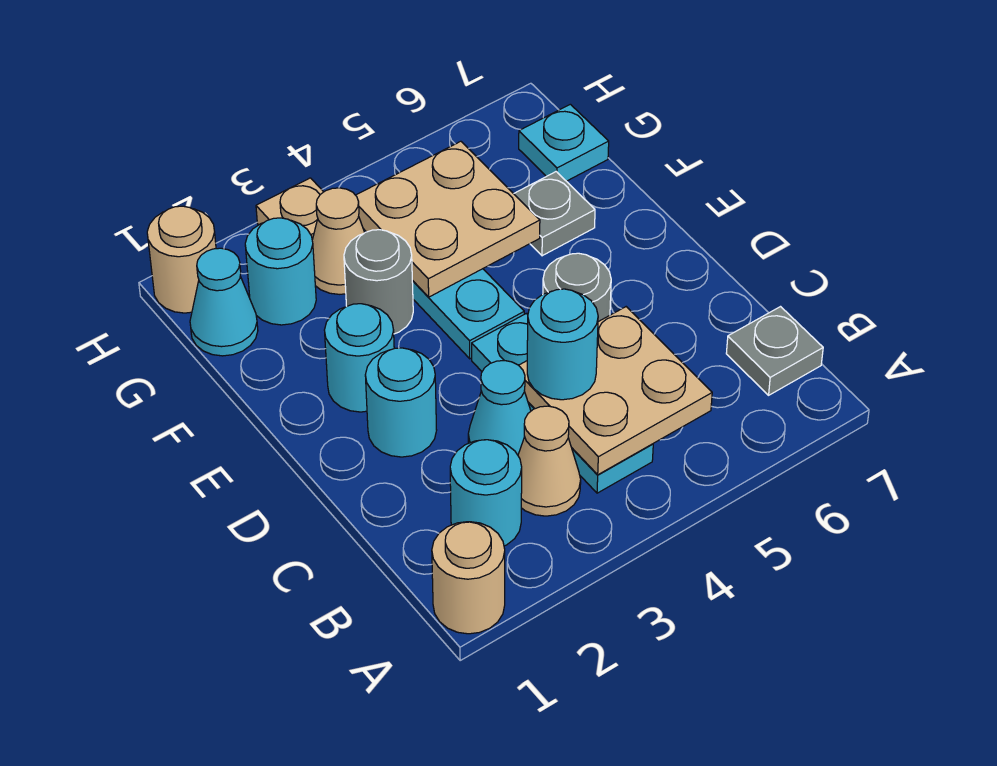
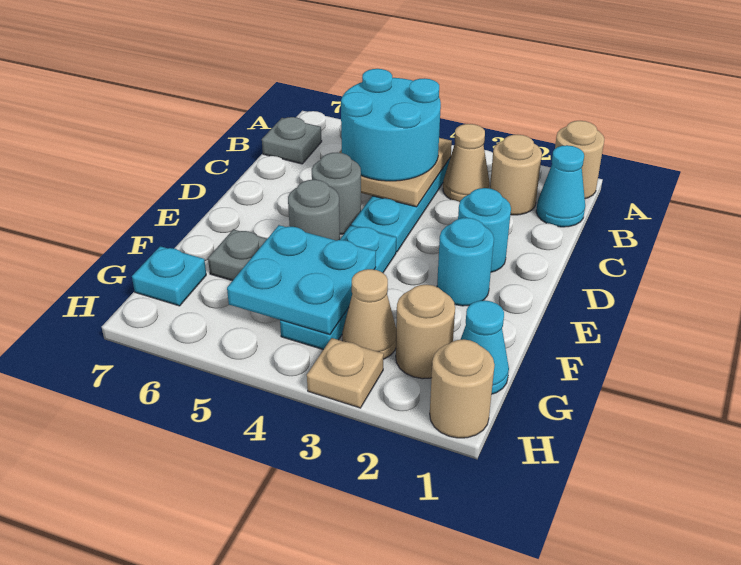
cyan round brick B2 level 1 -> tan round brick B2 level 1
cyan cone C3 level 1 -> cyan cone B1 level 1
cyan round brick C4 level 3 -> cyan round brick B4:C5 level 3
grey round brick F3 level 1 -> grey round brick E5 level 1
tan plate F4:G5 level 2 -> cyan plate F4:G5 level 2
cyan round brick G2 level 1 -> tan round brick G2 level 1

